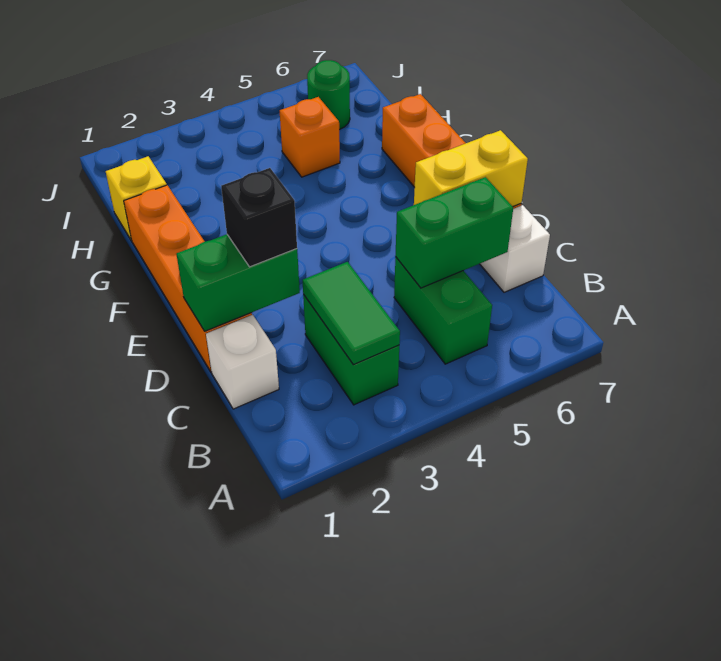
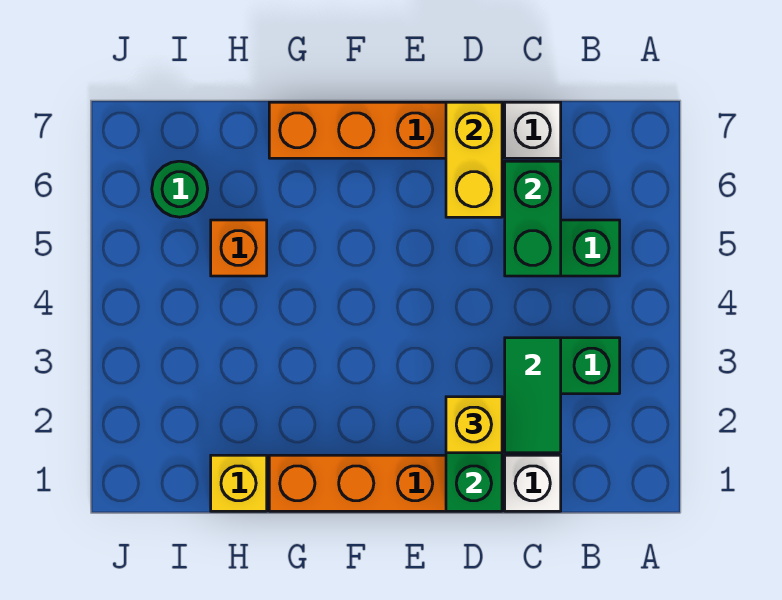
green tile B3:C3 level 2 -> green tile C2:C3 level 2
black brick D2 level 3 -> yellow brick D2 level 3

